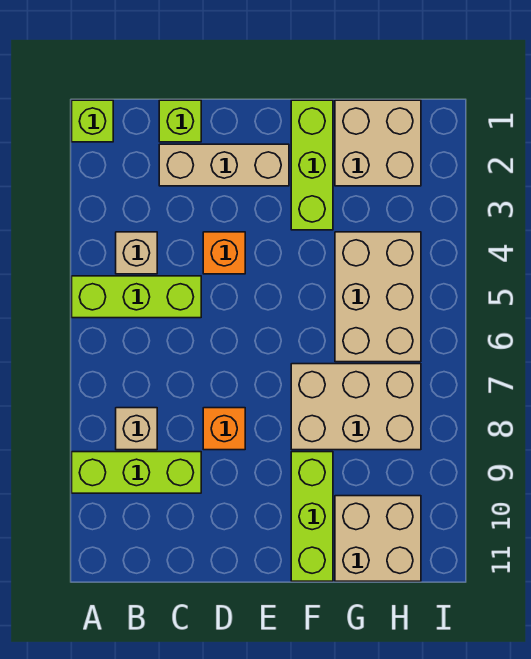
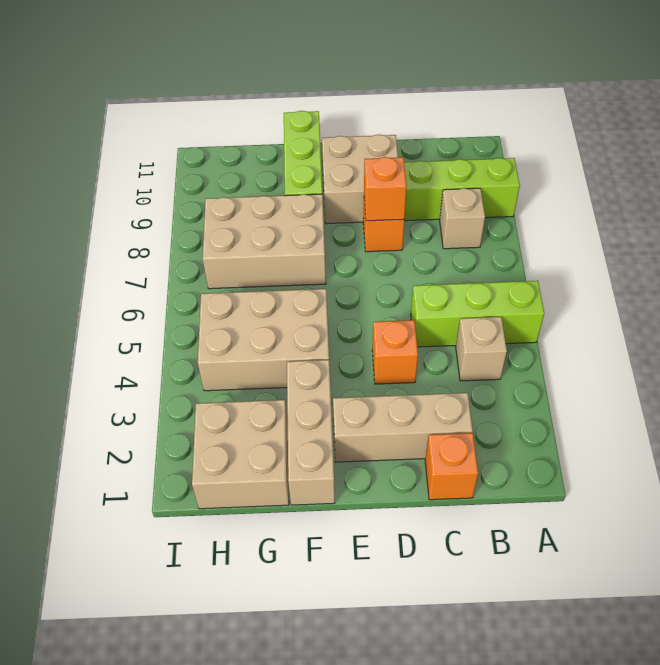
lime brick A1 level 1 -> none
lime brick C1 level 1 -> orange brick C1 level 1
none -> orange brick D8 level 2
lime brick F1:F3 level 1 -> tan brick F1:F3 level 1
tan brick G4:H6 level 1 -> tan brick F4:H5 level 1
tan brick G10:H11 level 1 -> tan brick D9:E10 level 1

